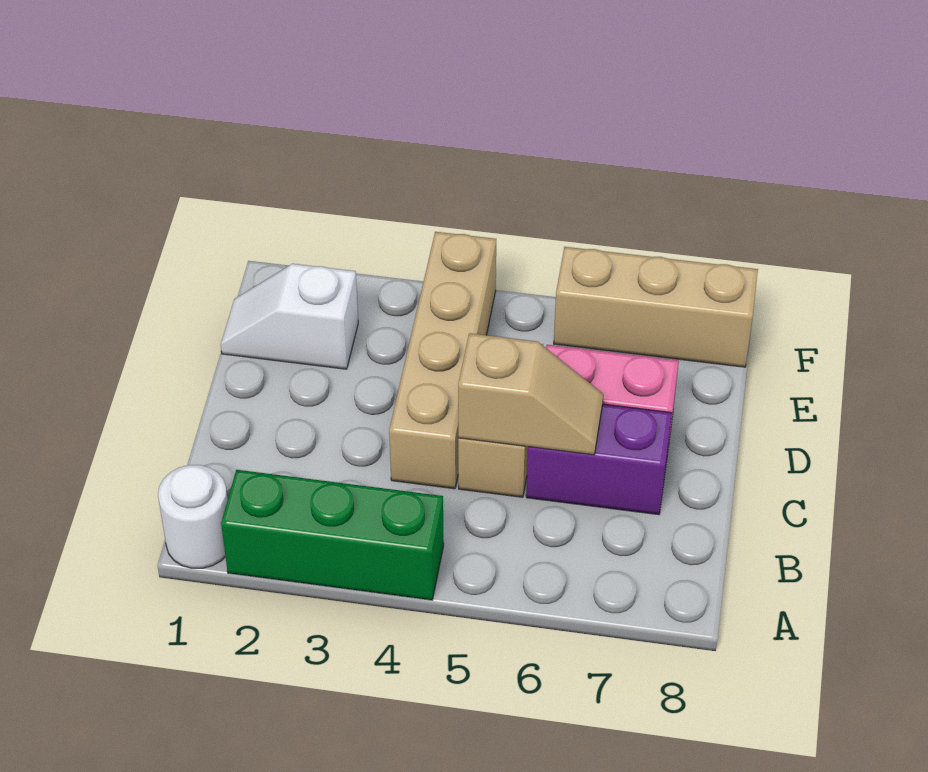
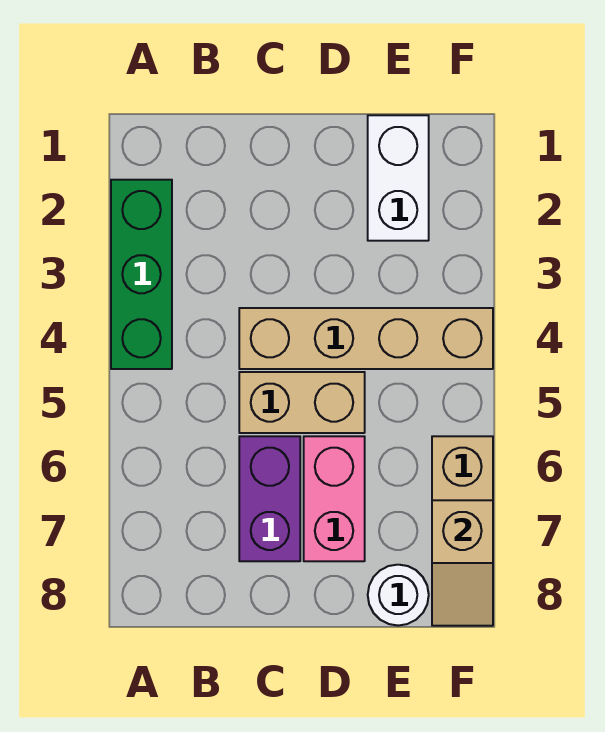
white round brick A1 level 1 -> white round brick E8 level 1
tan slope C5:C6 level 2 top 5 -> tan slope F7:F8 level 2 top 7
white slope E1:E2 level 1 top 2 -> white brick E1:E2 level 1

